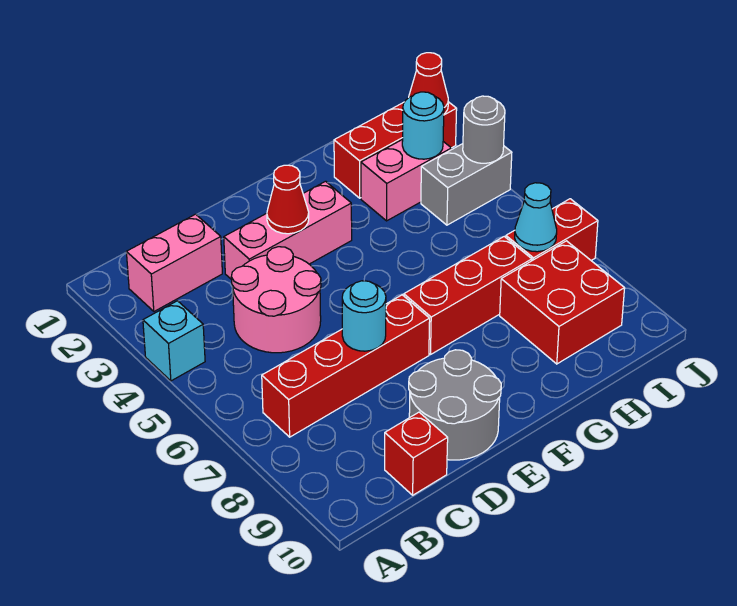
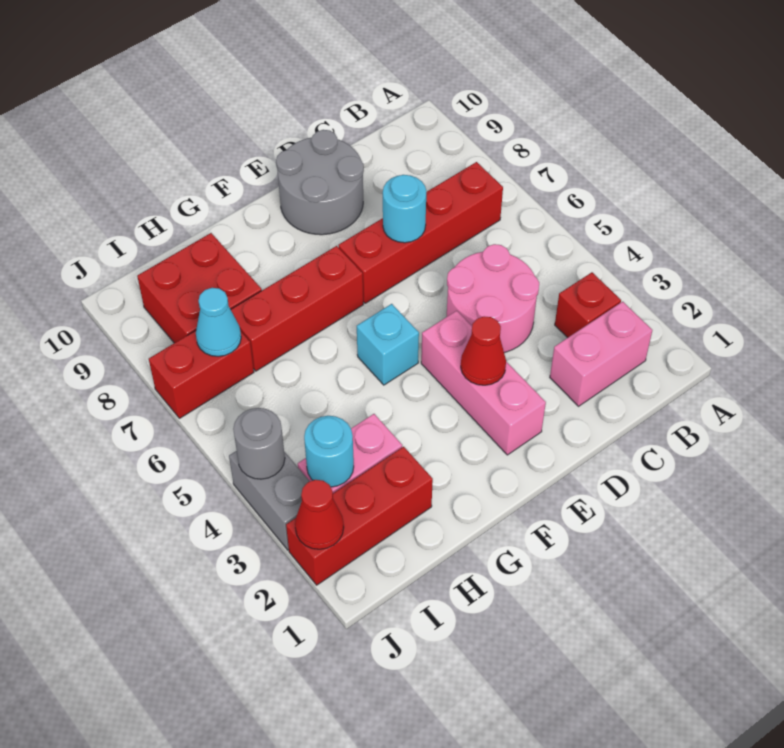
cyan brick A4 level 1 -> cyan brick F5 level 1
red brick C10 level 1 -> red brick B3 level 1
pink brick D3:F3 level 1 -> pink brick E2:E4 level 1
grey brick I4:J4 level 1 -> grey brick J3:J4 level 1

